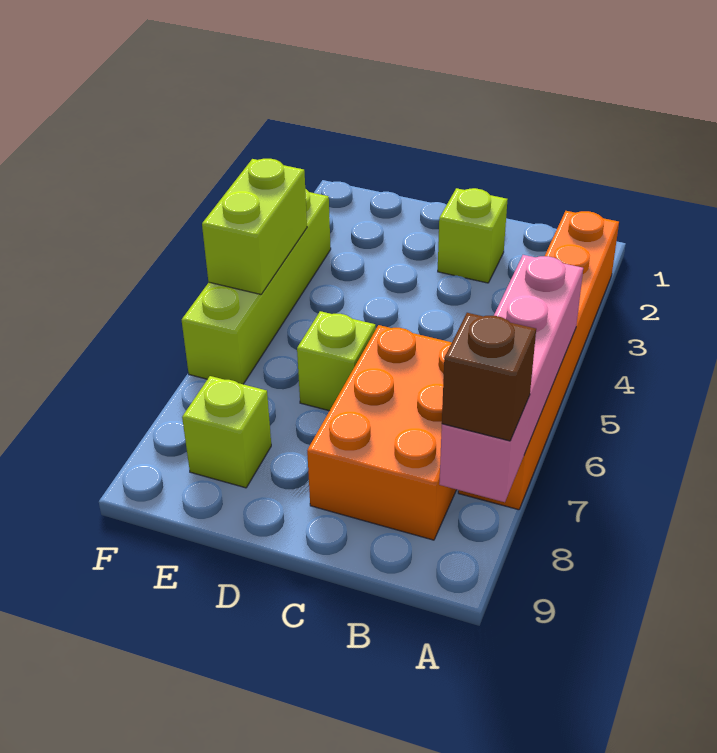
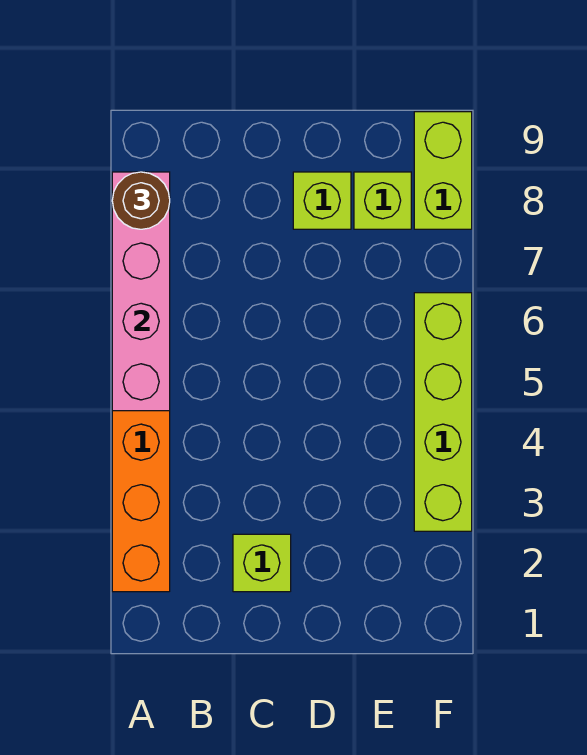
brown brick A8 level 3 -> brown round brick A8 level 3
orange brick B6:C8 level 1 -> none
lime brick D6 level 1 -> lime brick D8 level 1
lime brick F4:F5 level 2 -> lime brick F8:F9 level 1

